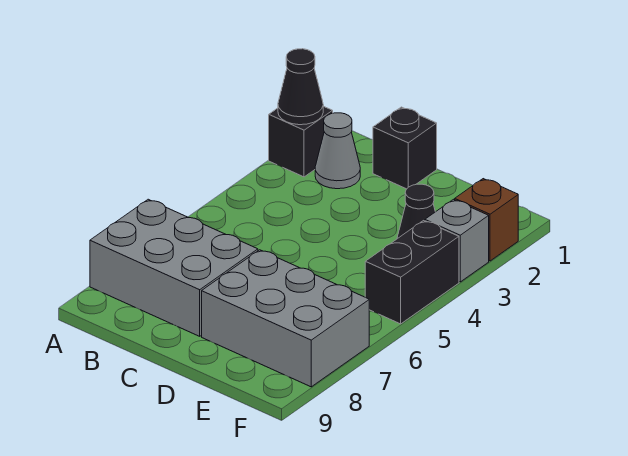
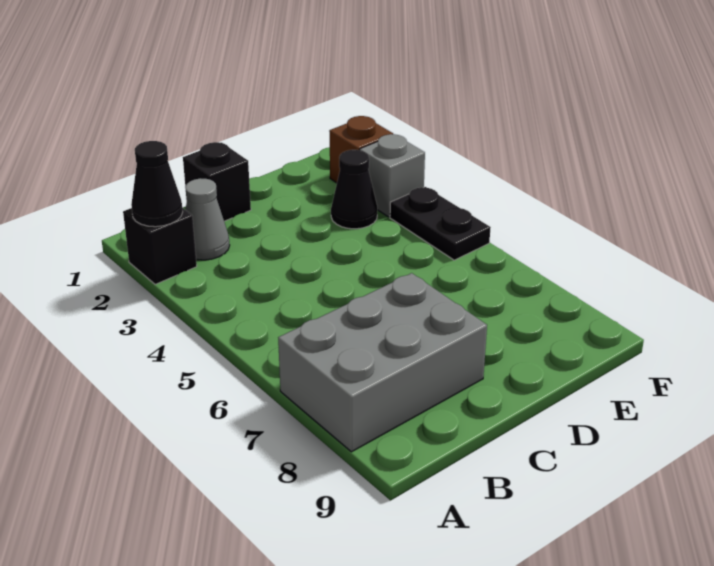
grey brick D7:F8 level 1 -> none
black brick F4:F5 level 1 -> black plate F4:F5 level 1

